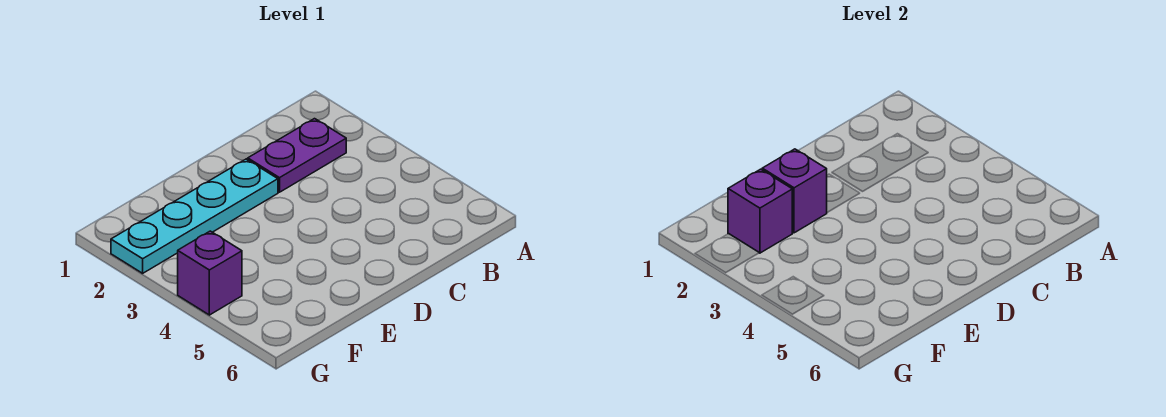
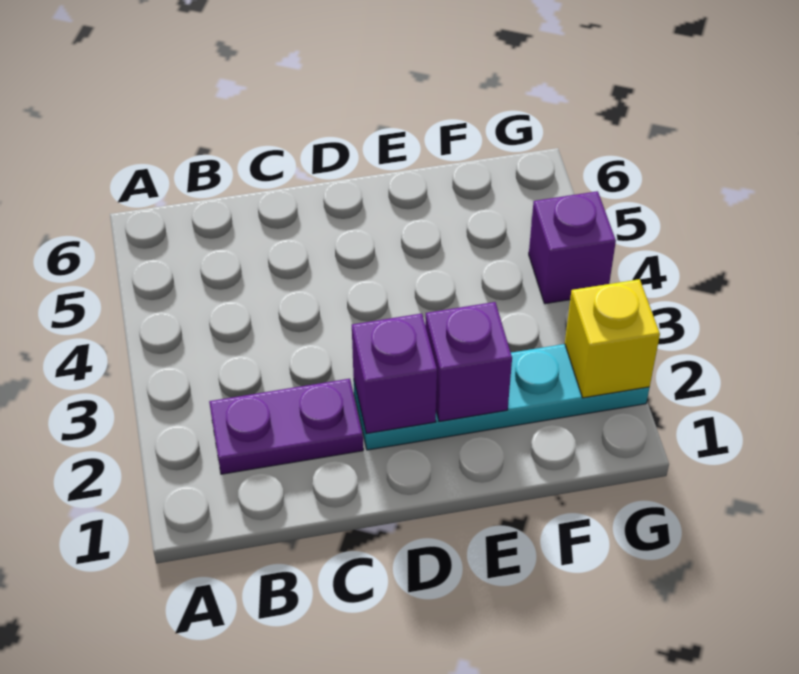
purple brick F2 level 2 -> purple brick D2 level 2
none -> yellow brick G2 level 2

